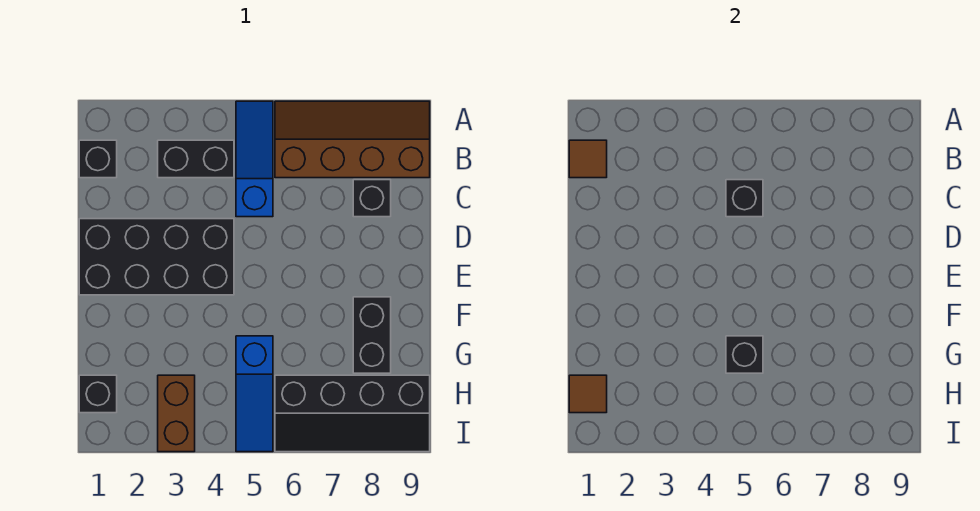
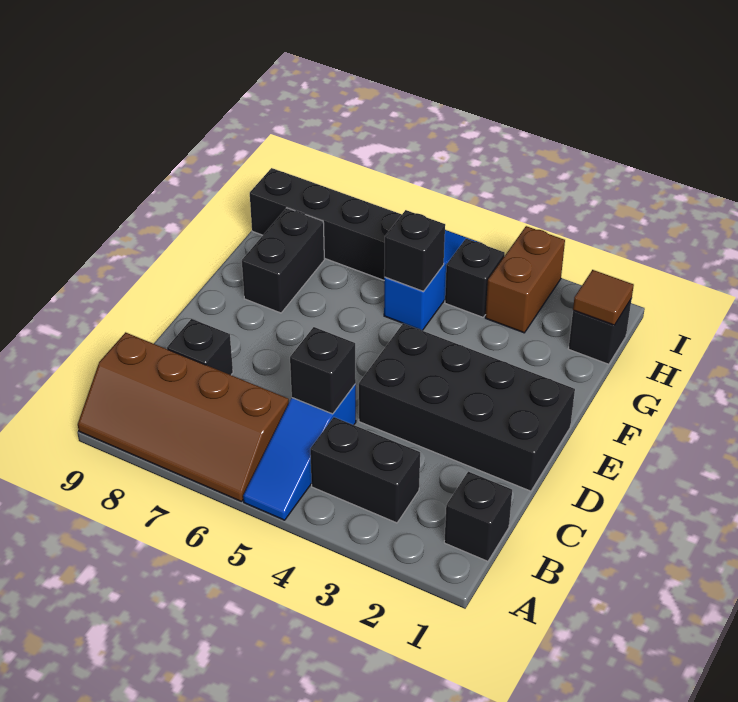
brown tile B1 level 2 -> none
none -> black brick H4 level 1

